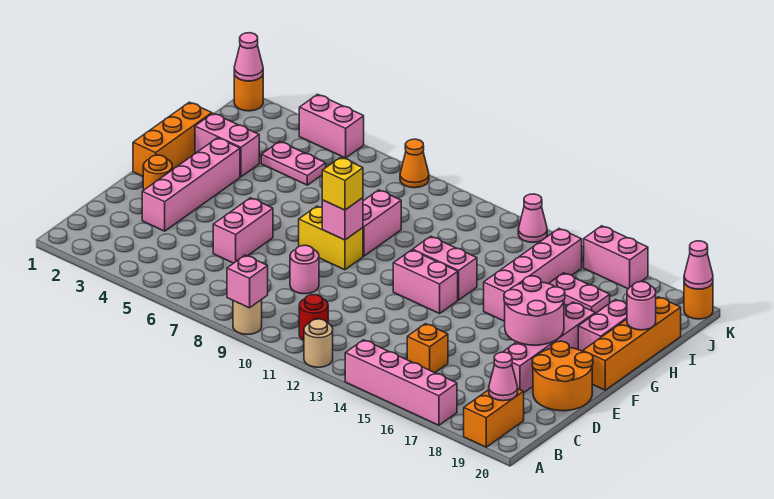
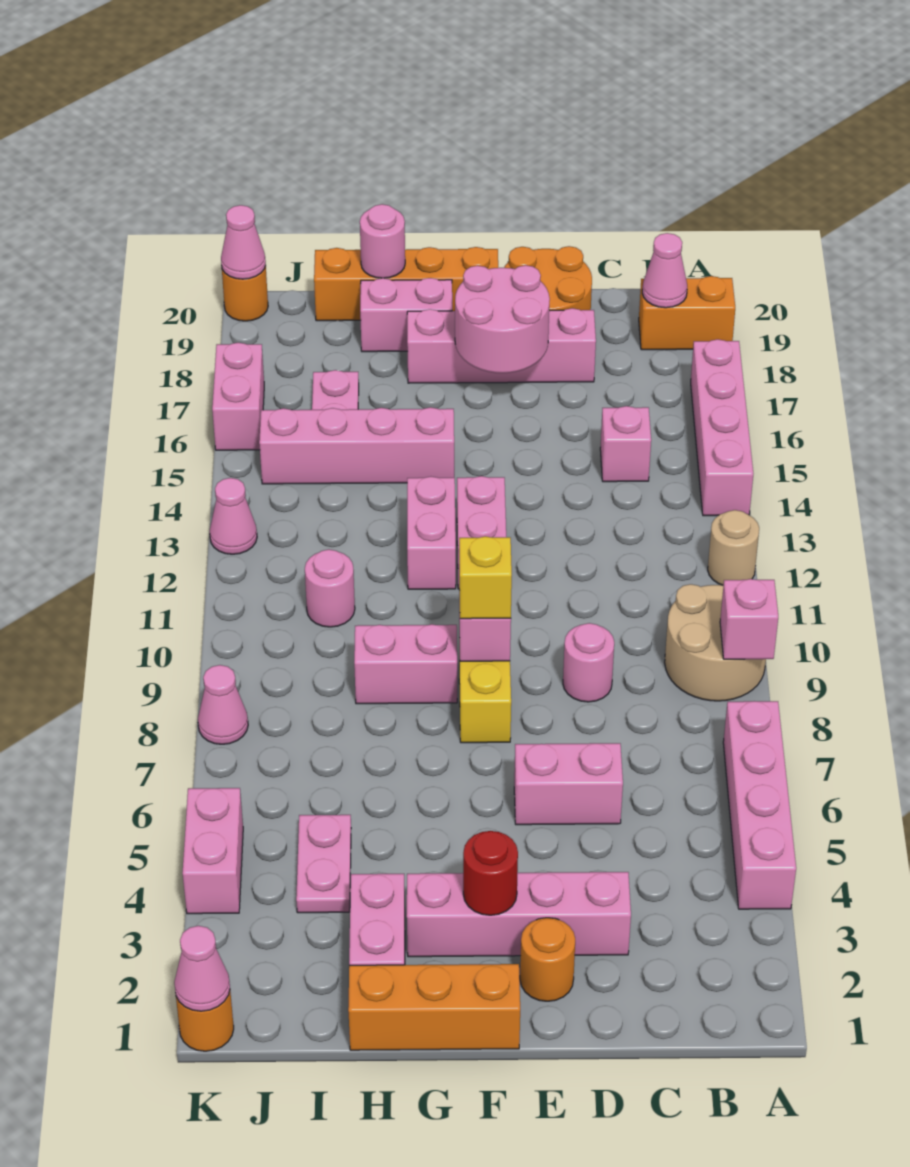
none -> pink brick A4:A7 level 1
tan round brick A9 level 1 -> tan round brick A9:B10 level 1
red round brick B11 level 1 -> red round brick F3 level 2
orange brick C15 level 1 -> pink brick C15 level 1
none -> pink round brick I11 level 1
orange cone K8 level 1 -> pink cone K8 level 1

